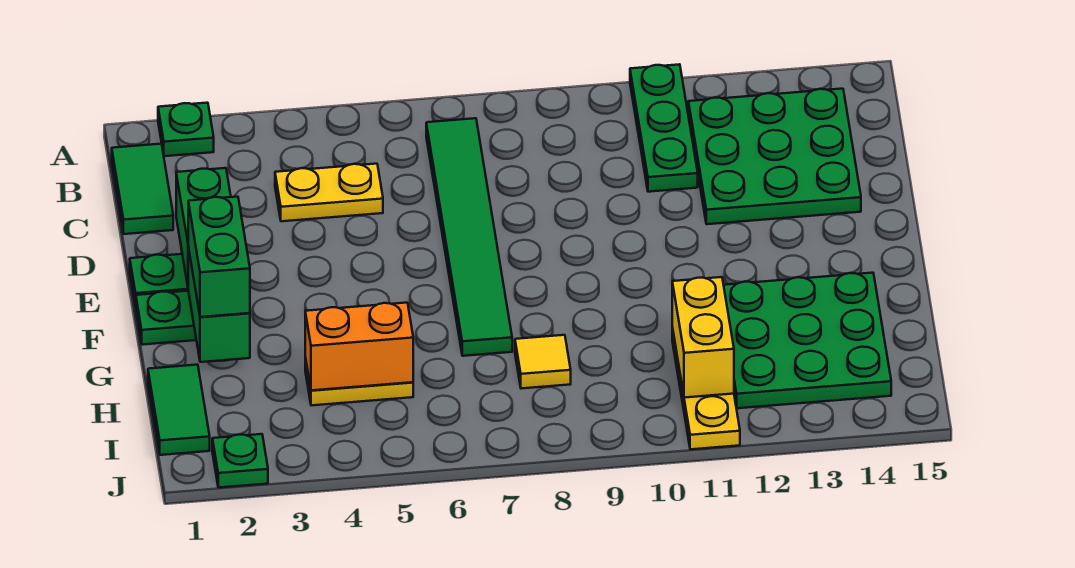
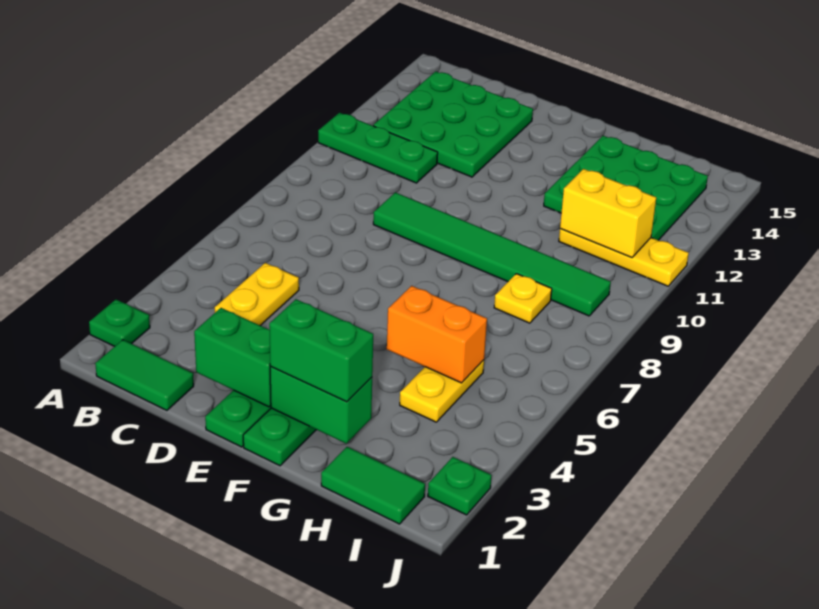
green tile B7:G7 level 1 -> green tile D9:I9 level 1
orange brick H4:H5 level 2 -> orange brick G5:H5 level 2
yellow tile H8 level 1 -> yellow plate H8 level 1

